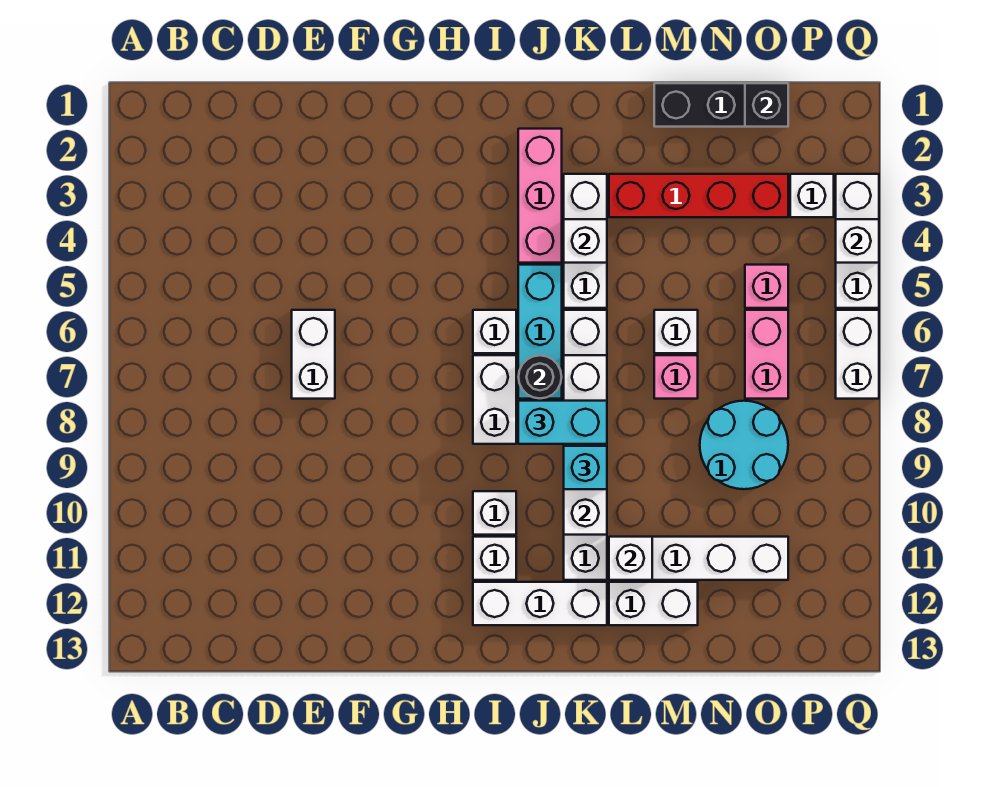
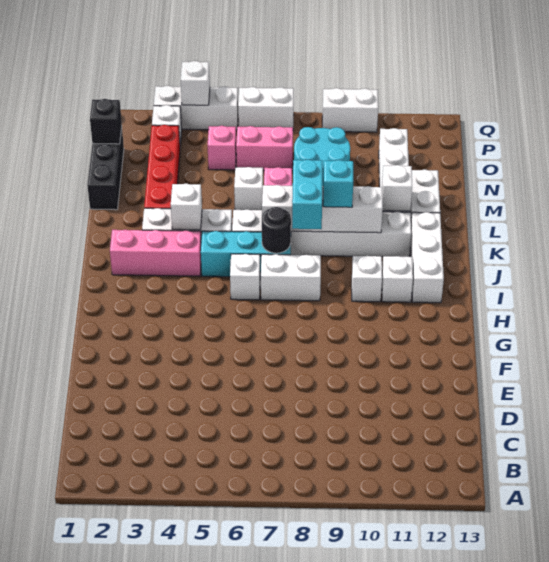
white brick E6:E7 level 1 -> white brick Q9:Q10 level 1

